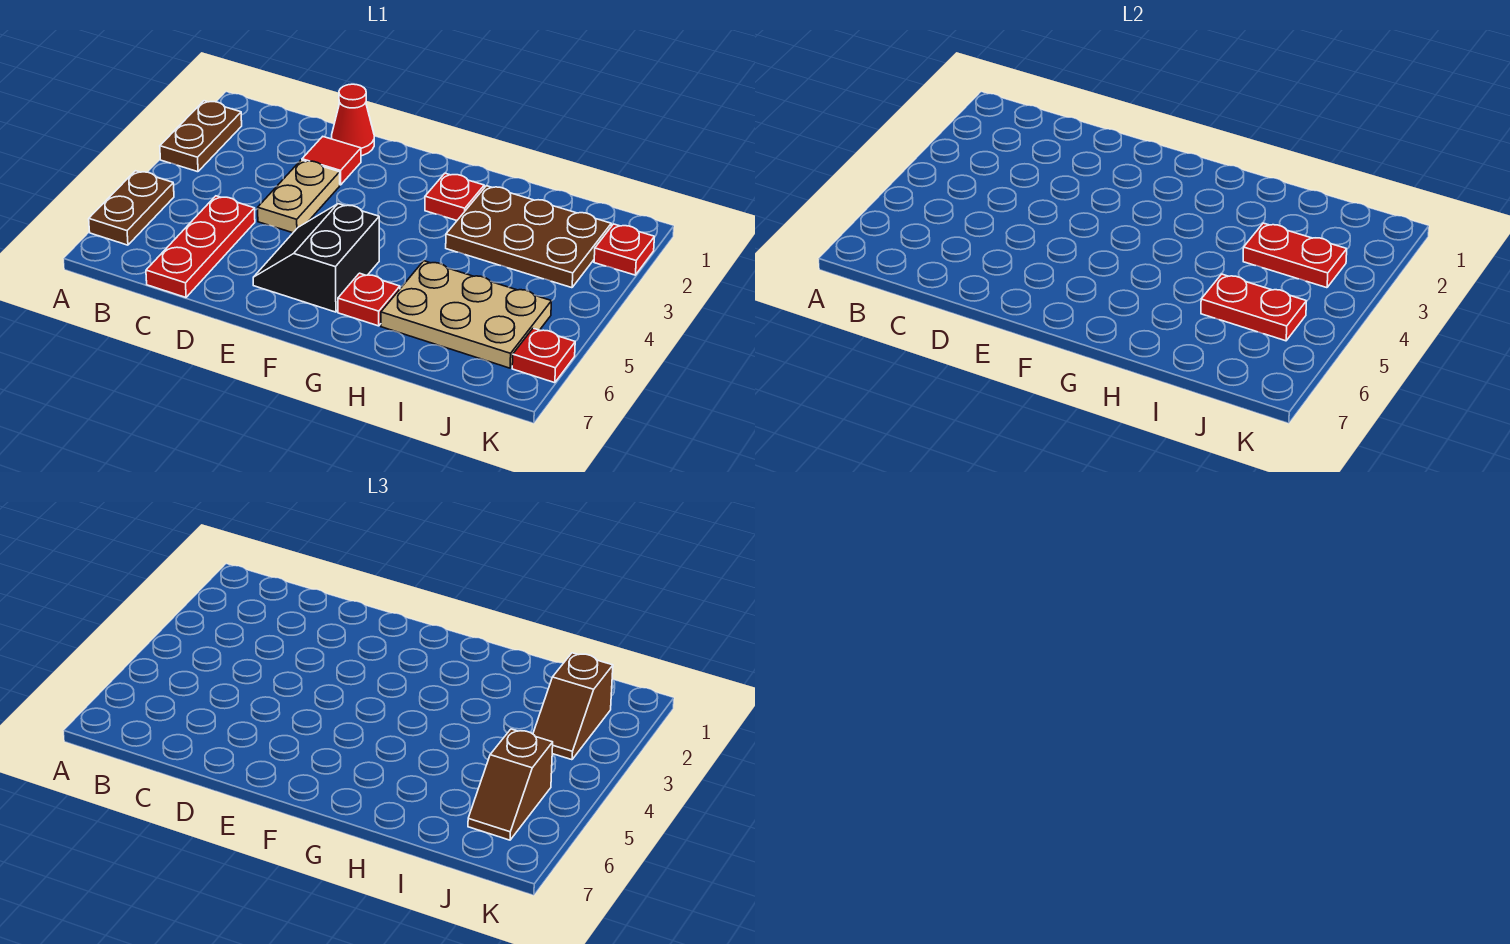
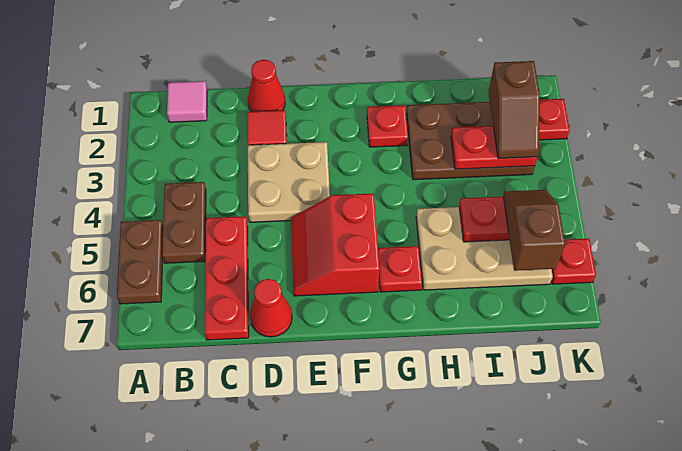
brown plate A2:A3 level 1 -> brown plate B4:B5 level 1
none -> pink tile B1 level 1
tan plate D3:D4 level 1 -> tan plate D3:E4 level 1
none -> red cone D7 level 1
black slope E5:F6 level 1 top F -> red slope E5:F6 level 1 top F
brown slope J5:J6 level 3 top 5 -> brown slope J5:J6 level 3 top 6

